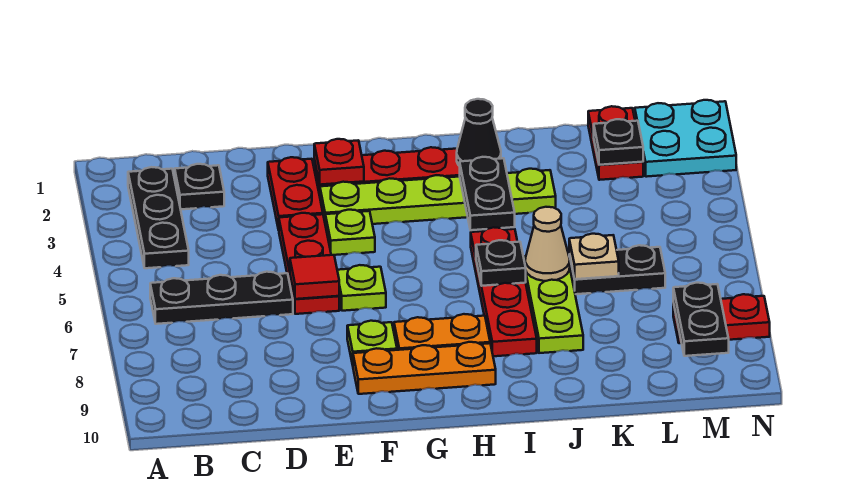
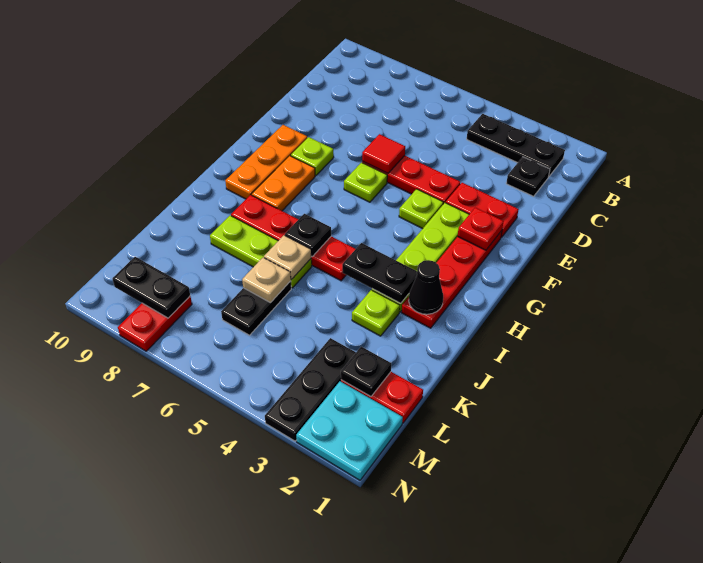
black plate B6:D6 level 1 -> black plate L3:N3 level 1
tan cone J6 level 2 -> tan plate J6 level 2

